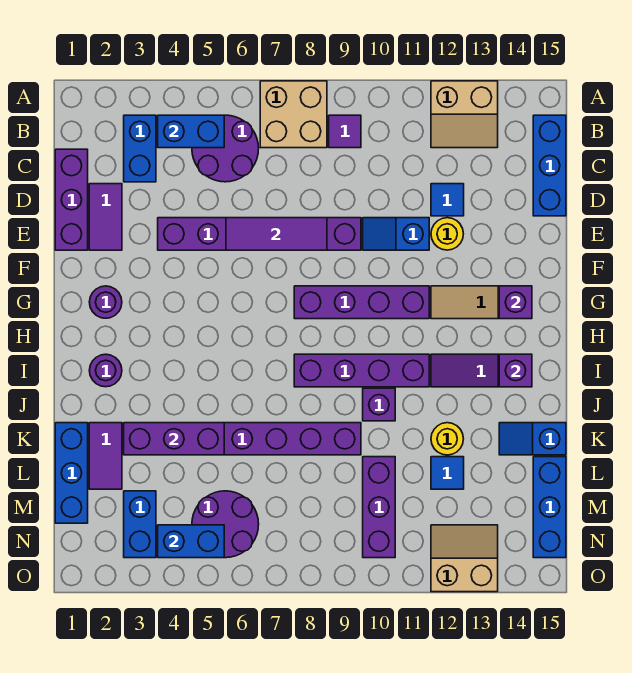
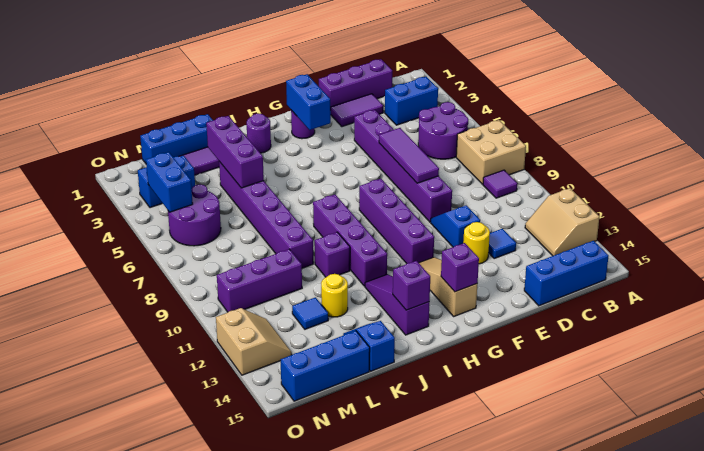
blue brick B4:B5 level 2 -> blue brick G2:G3 level 2

